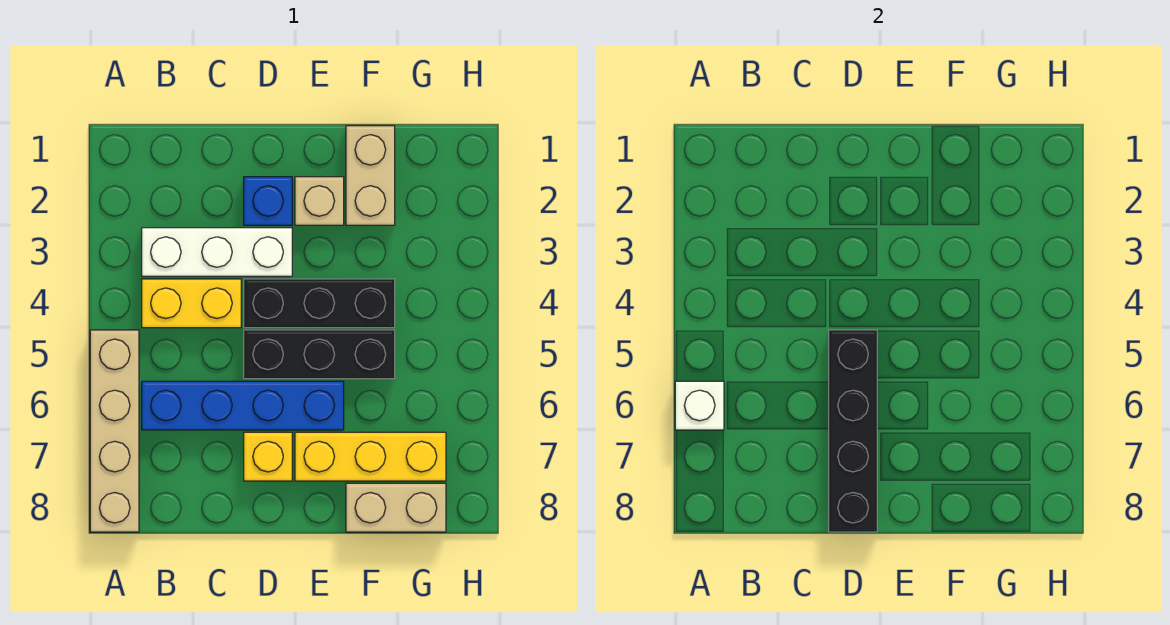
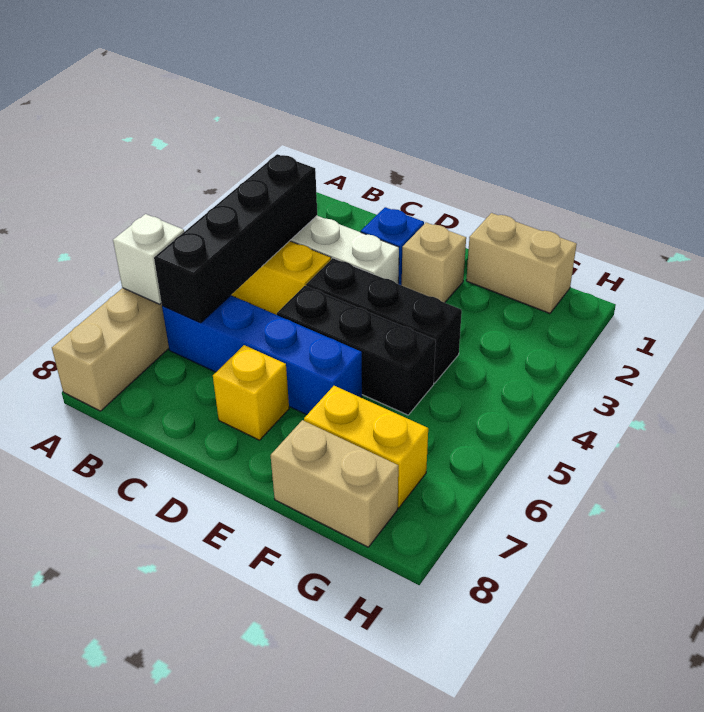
black brick D5:D8 level 2 -> black brick B3:B6 level 2
yellow brick E7:G7 level 1 -> yellow brick F7:G7 level 1
tan brick F1:F2 level 1 -> tan brick F1:G1 level 1

